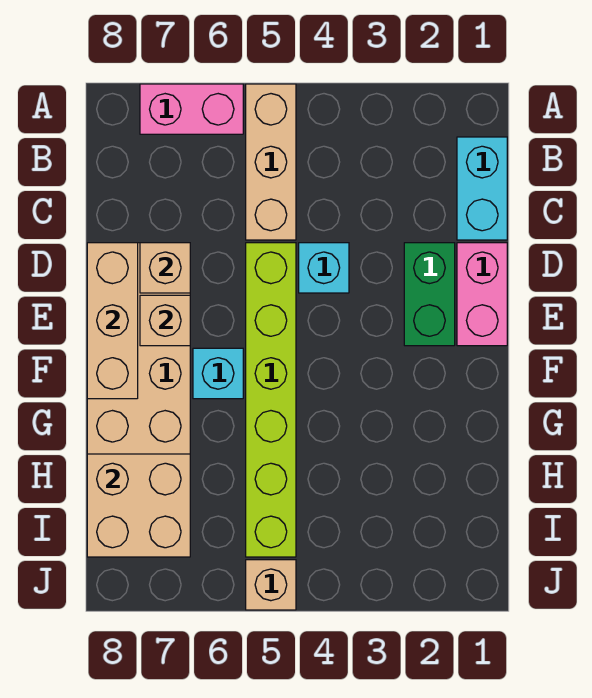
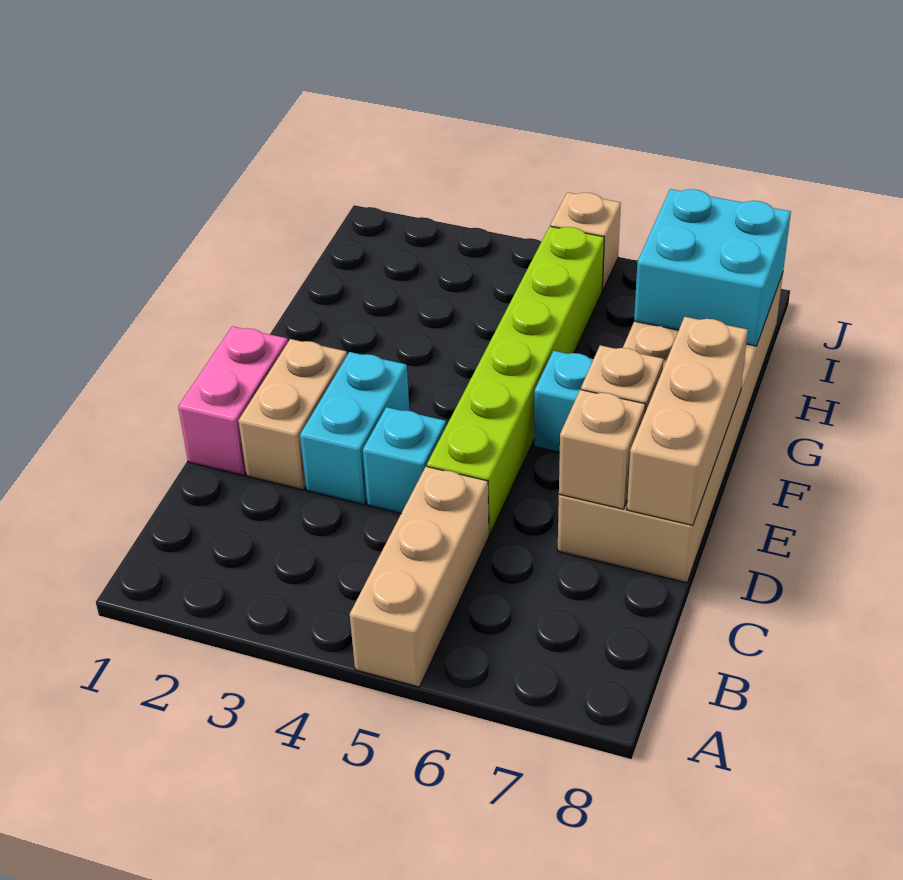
pink brick A6:A7 level 1 -> none
cyan brick B1:C1 level 1 -> cyan brick D3:E3 level 1
green brick D2:E2 level 1 -> tan brick D2:E2 level 1
tan brick H7:I8 level 2 -> cyan brick H7:I8 level 2

